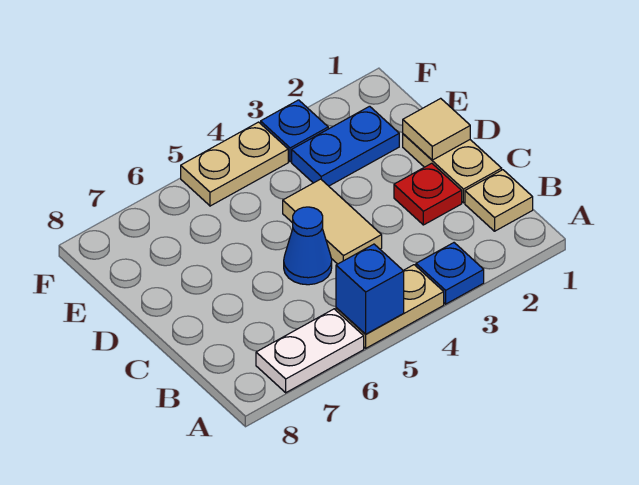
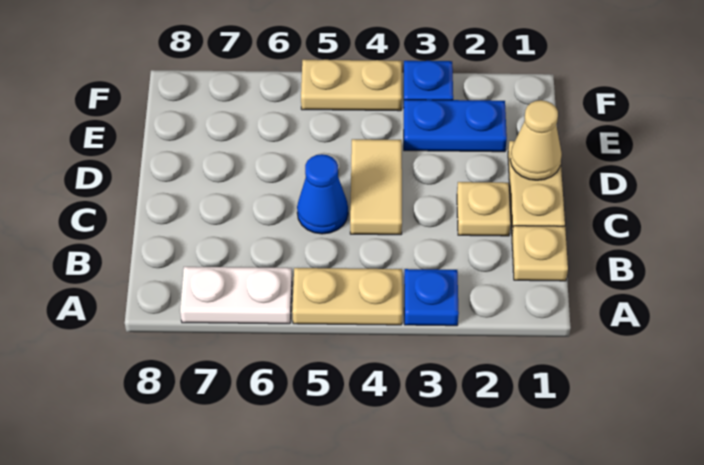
blue brick A5 level 2 -> none
red plate C2 level 1 -> tan plate C2 level 1
tan tile D1 level 2 -> tan cone D1 level 2

